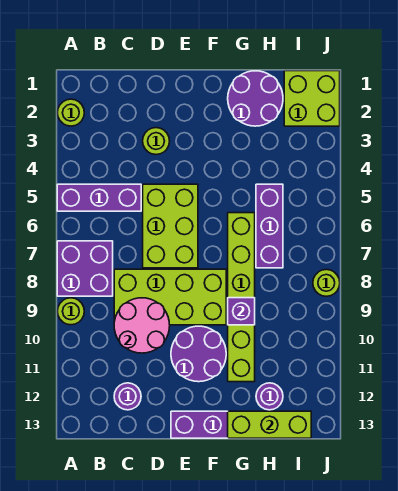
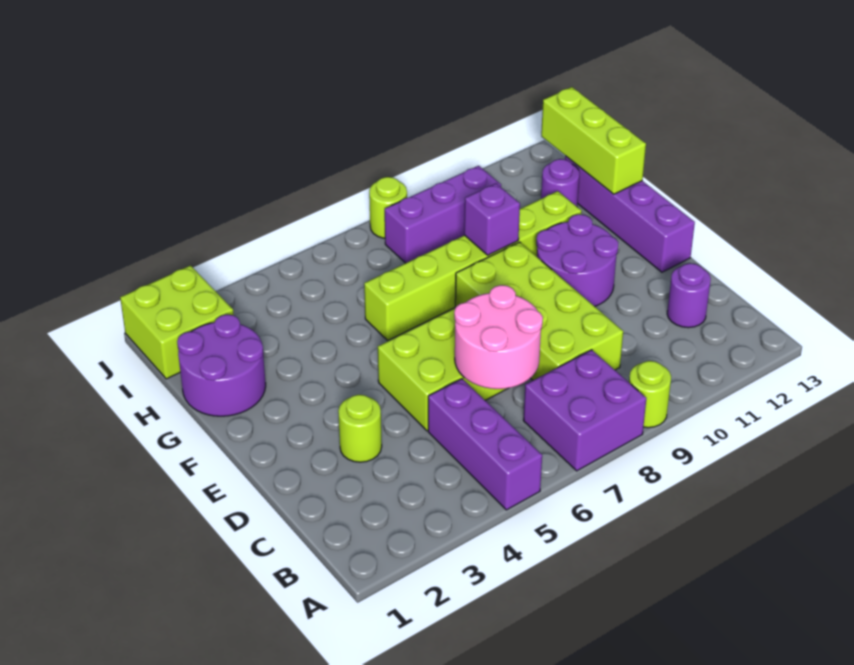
lime round brick A2 level 1 -> none
pink round brick C9:D10 level 2 -> pink round brick C6:D7 level 2
purple brick H5:H7 level 1 -> purple brick I8:I10 level 1

